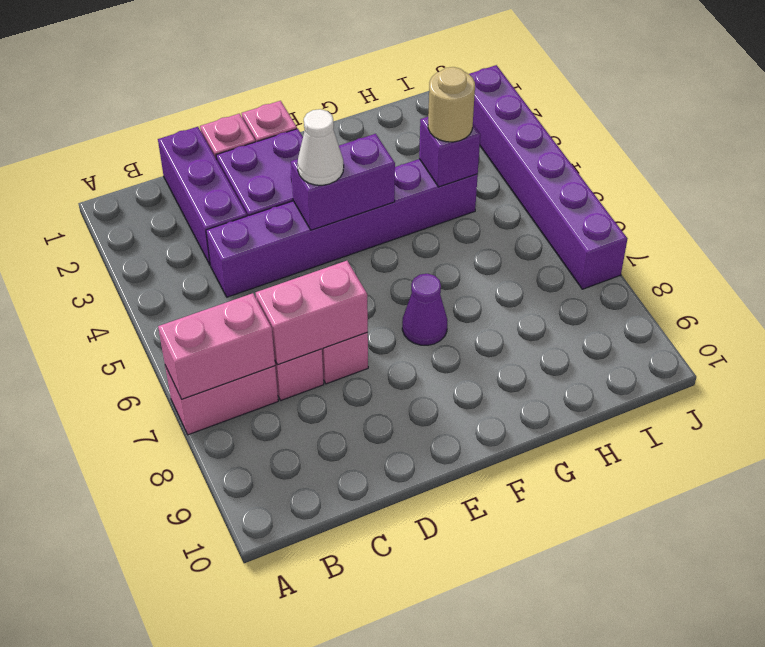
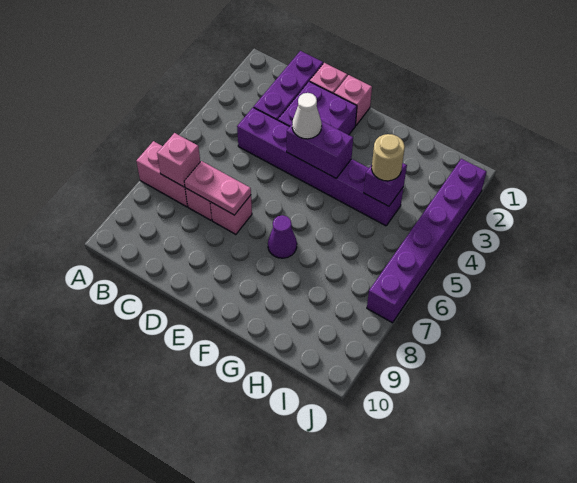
pink brick A7:B7 level 2 -> pink brick B7 level 2
pink brick C7:D7 level 2 -> pink plate C7:D7 level 2

